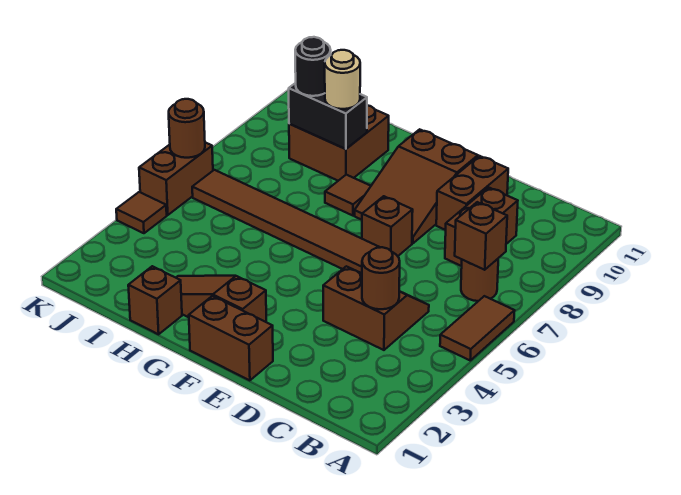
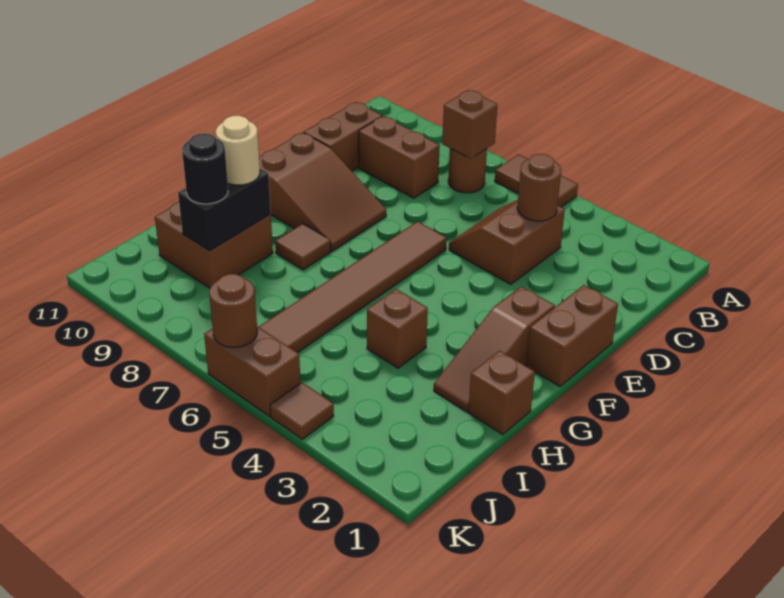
brown brick D9:D10 level 1 -> brown brick C10:D10 level 1
brown brick E7 level 1 -> brown brick H4 level 1

